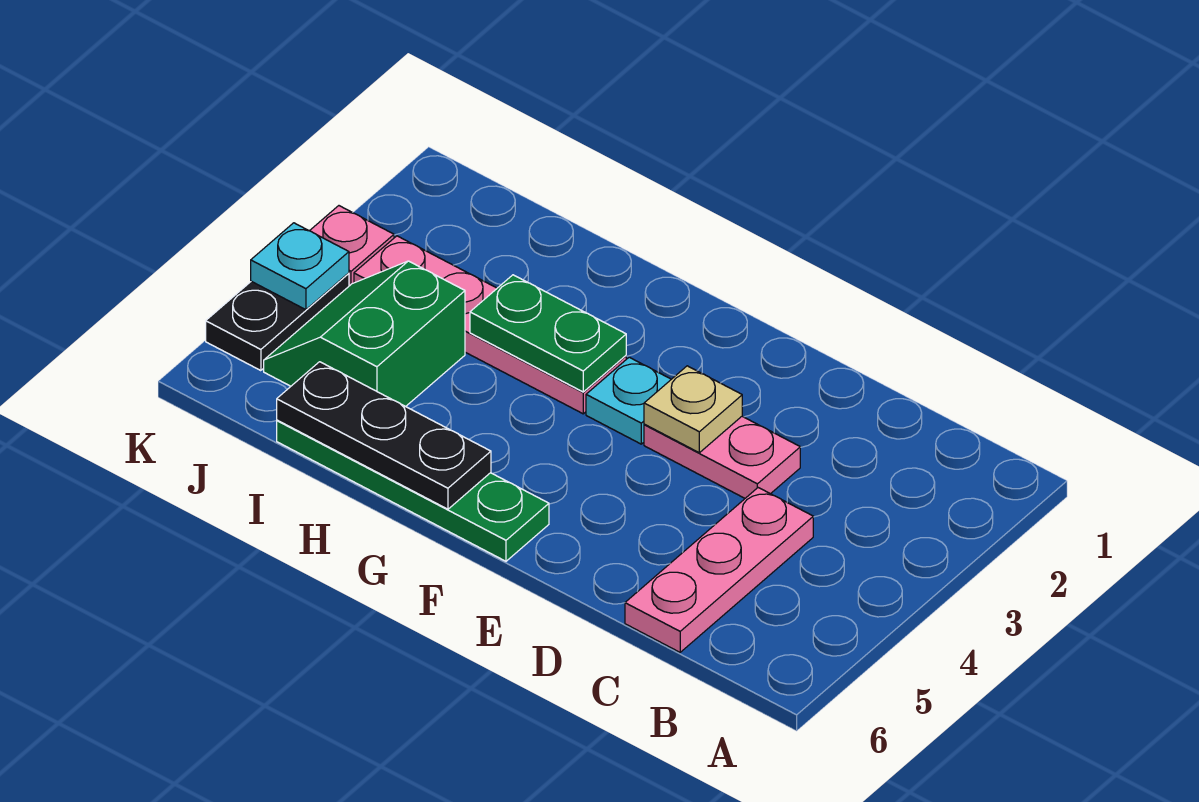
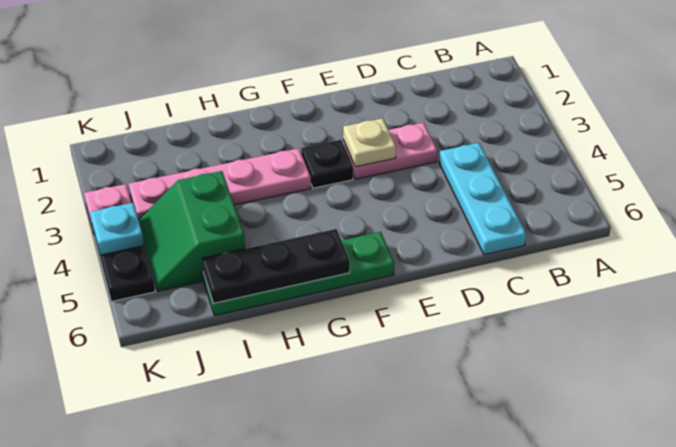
pink plate C4:C6 level 1 -> cyan plate C4:C6 level 1
cyan plate F3 level 1 -> black plate F3 level 1
green plate G3:H3 level 2 -> none

